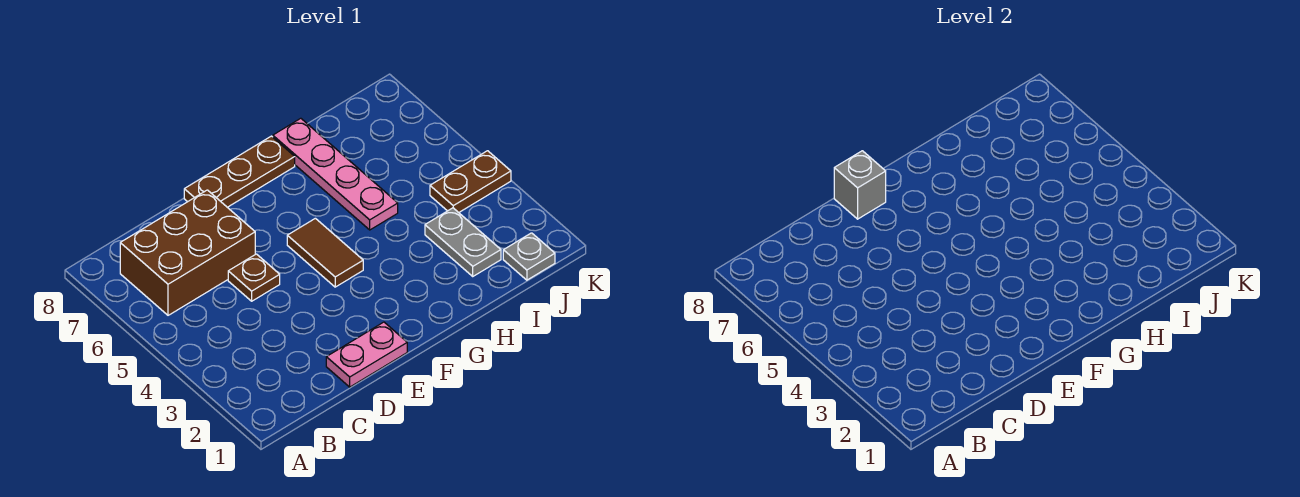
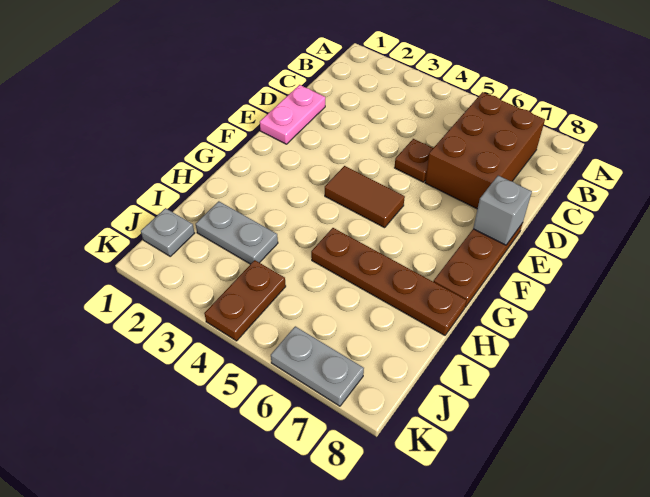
pink plate H5:H8 level 1 -> brown plate H5:H8 level 1
none -> grey plate K6:K7 level 1

